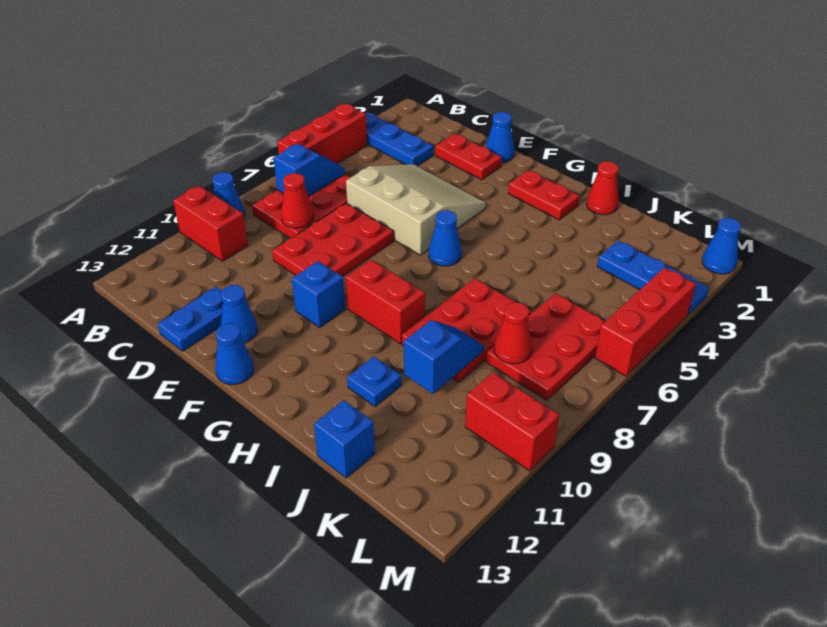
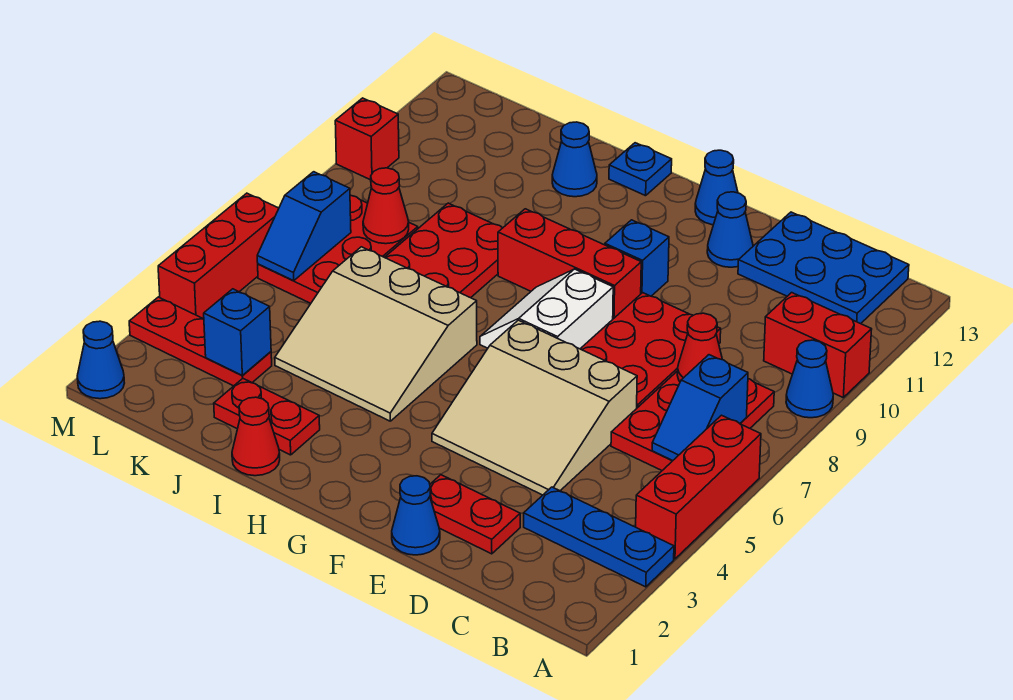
blue plate D12:D13 level 1 -> blue plate B12:D13 level 1
none -> white slope F7:G8 level 1 top F
red plate G2:H2 level 1 -> red plate I2:J2 level 1
blue cone G6 level 1 -> blue cone I12 level 1
red brick G9:H9 level 1 -> red brick F9:H9 level 1
none -> tan slope H4:J6 level 1 top 6
blue plate I11 level 1 -> blue plate H13 level 1
blue slope J9:J10 level 2 top 10 -> blue slope L6:L7 level 2 top 7
blue brick J13 level 1 -> blue brick K3 level 2
blue plate K3:M3 level 1 -> red plate K3:M3 level 1
red brick L10:M10 level 1 -> red brick M10 level 1

